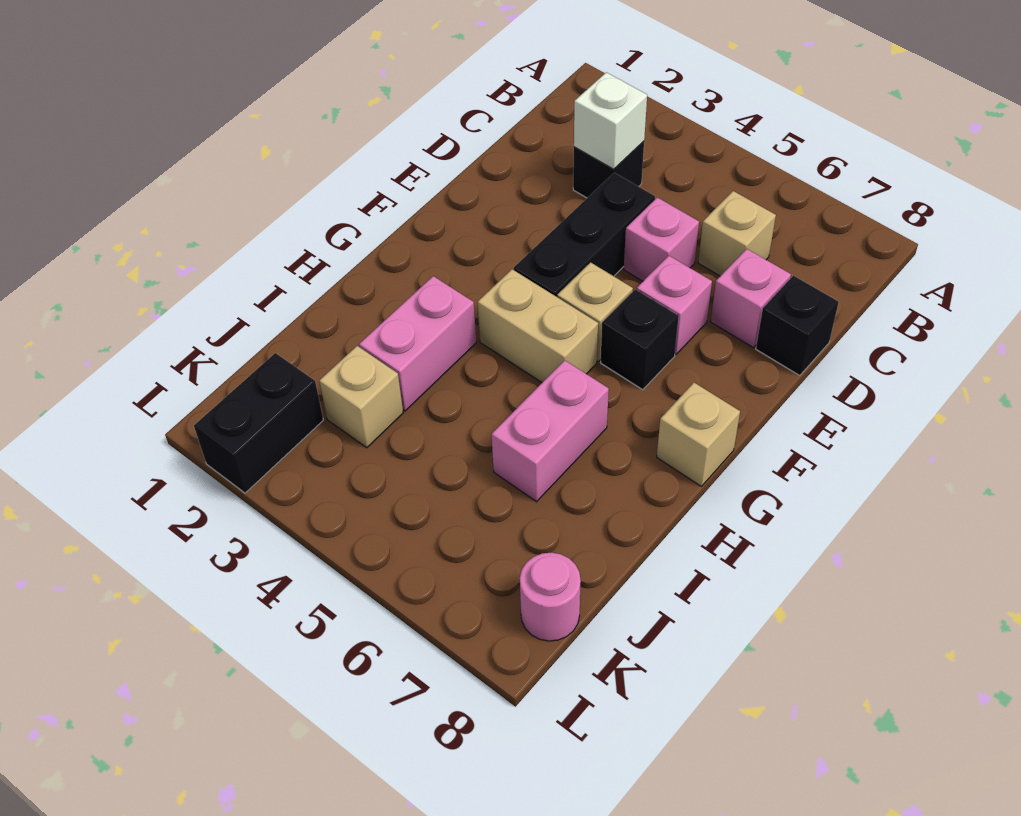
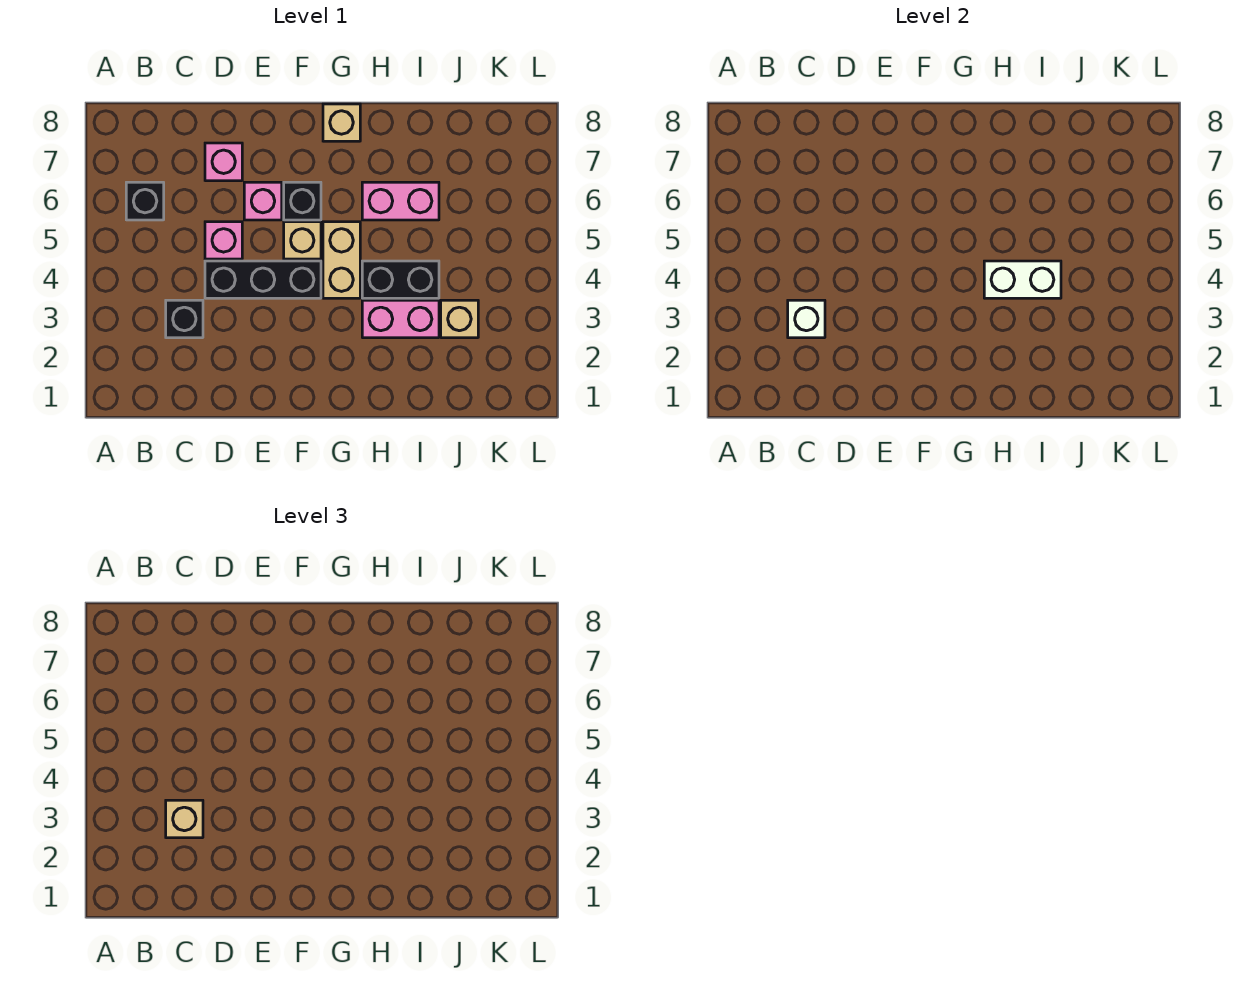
tan brick C6 level 1 -> tan brick C3 level 3
black brick D8 level 1 -> black brick B6 level 1
none -> white brick H4:I4 level 2
black brick K2:L2 level 1 -> black brick H4:I4 level 1
pink round brick K8 level 1 -> none

